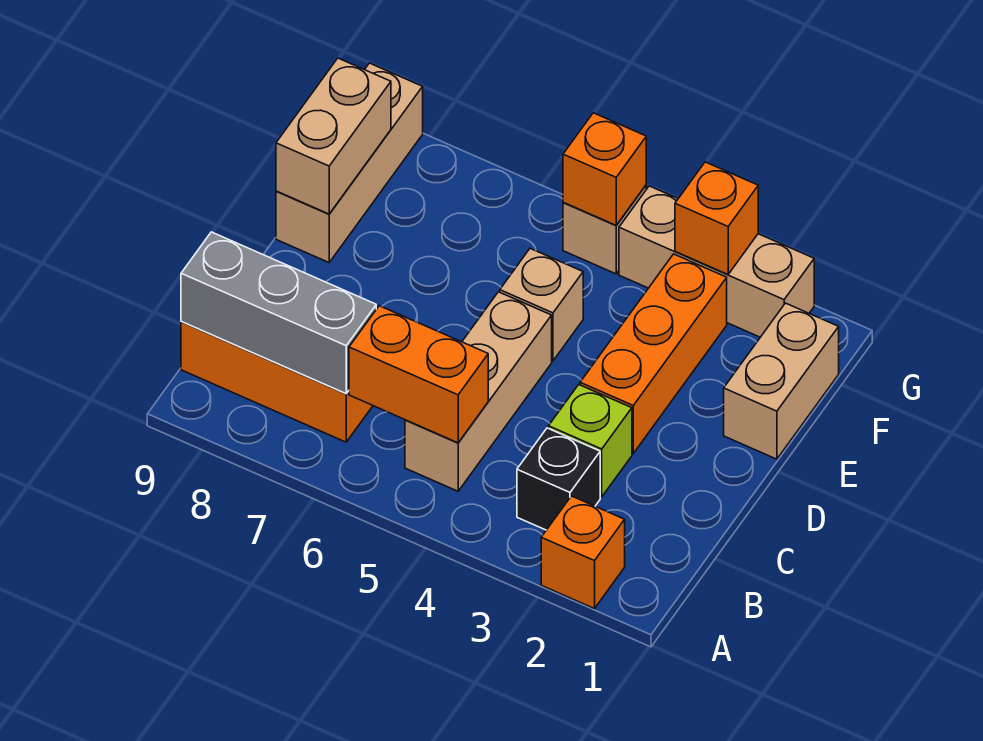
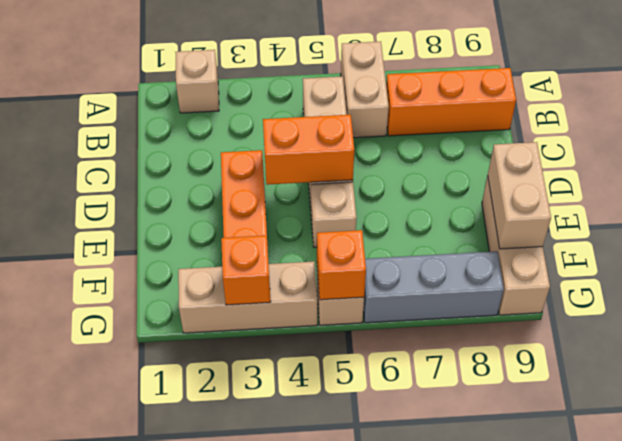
orange brick A2 level 1 -> tan brick A2 level 1
black brick B3 level 1 -> none
orange brick B5:B6 level 2 -> orange brick D4:D5 level 2
grey brick B7:B9 level 2 -> grey brick G6:G8 level 1
lime brick C3 level 1 -> none
tan brick E1:F1 level 1 -> tan brick A6:B6 level 1

